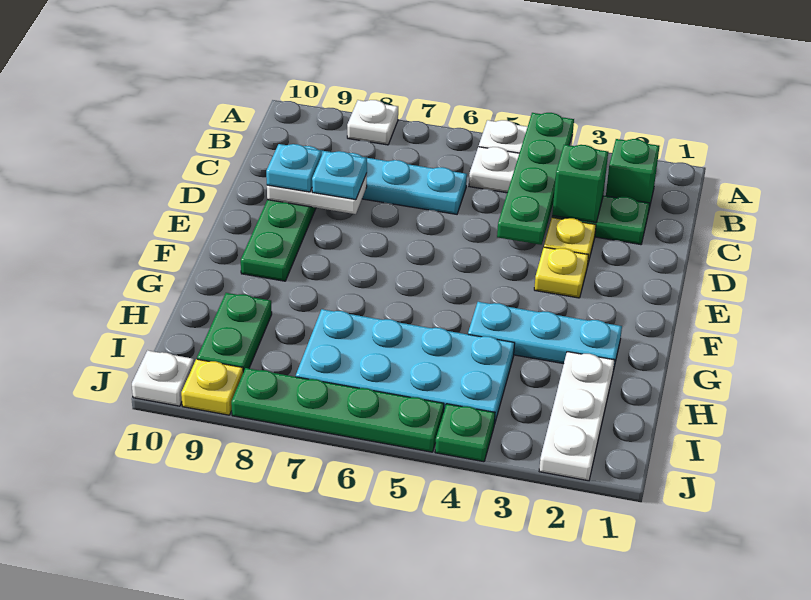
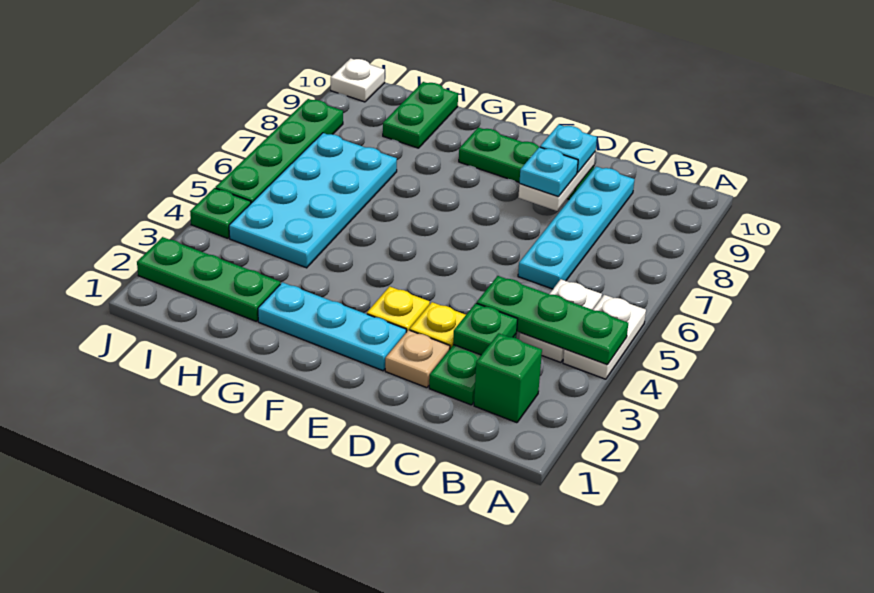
green plate A4:D4 level 2 -> green plate A4:C4 level 2
white plate A8 level 1 -> none
green brick C3 level 2 -> green plate C3 level 2
none -> tan plate D2 level 1
cyan plate G2:G4 level 1 -> cyan plate E2:G2 level 1
white plate H2:J2 level 1 -> green plate H2:J2 level 1
green plate H9:I9 level 1 -> green plate H9:H10 level 1
yellow plate J9 level 1 -> none

